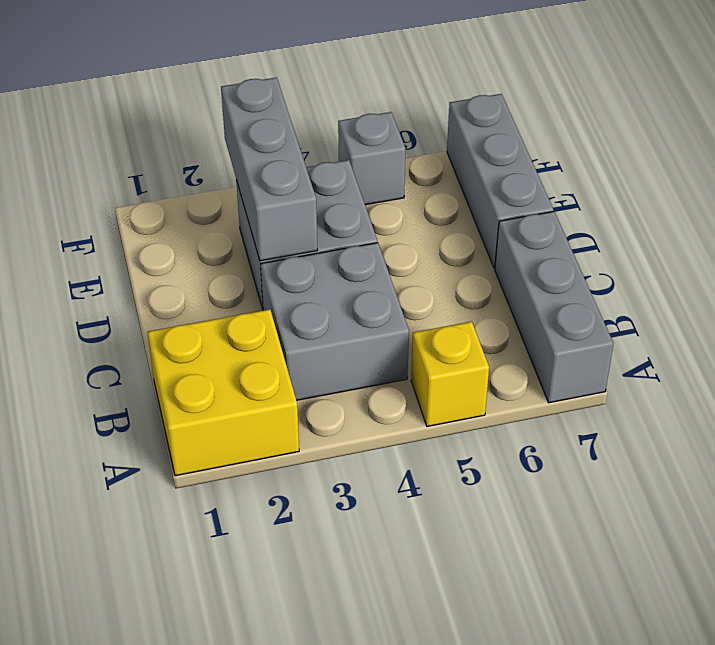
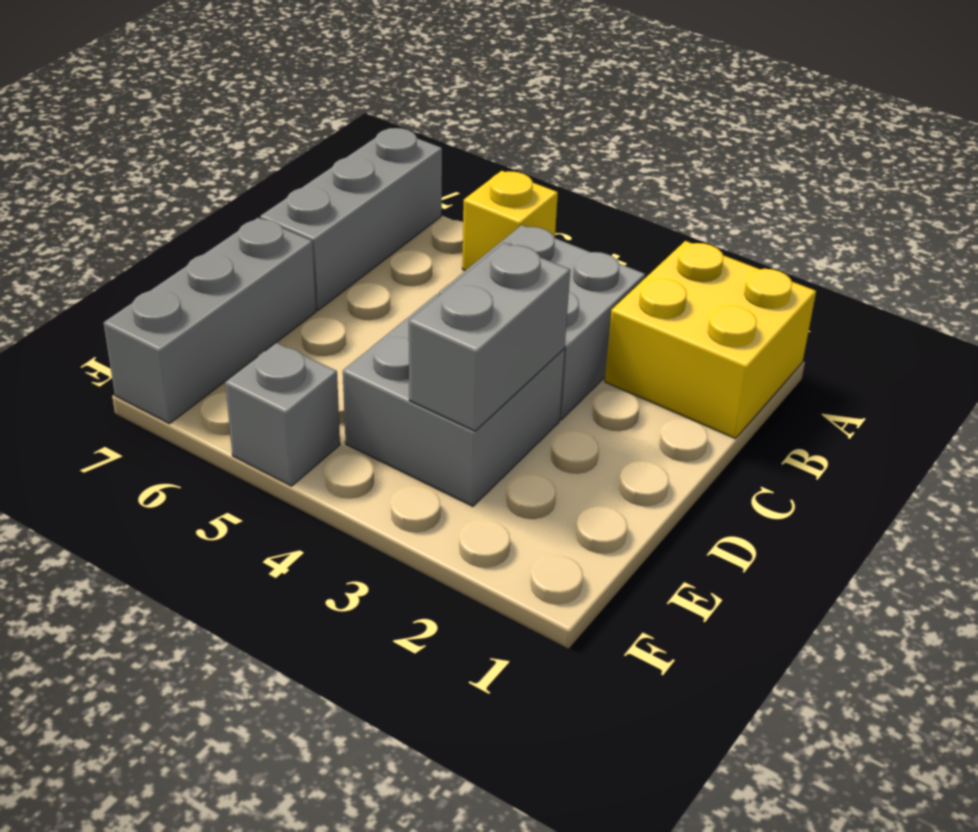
grey brick D3:F3 level 2 -> grey brick D3:E3 level 2

